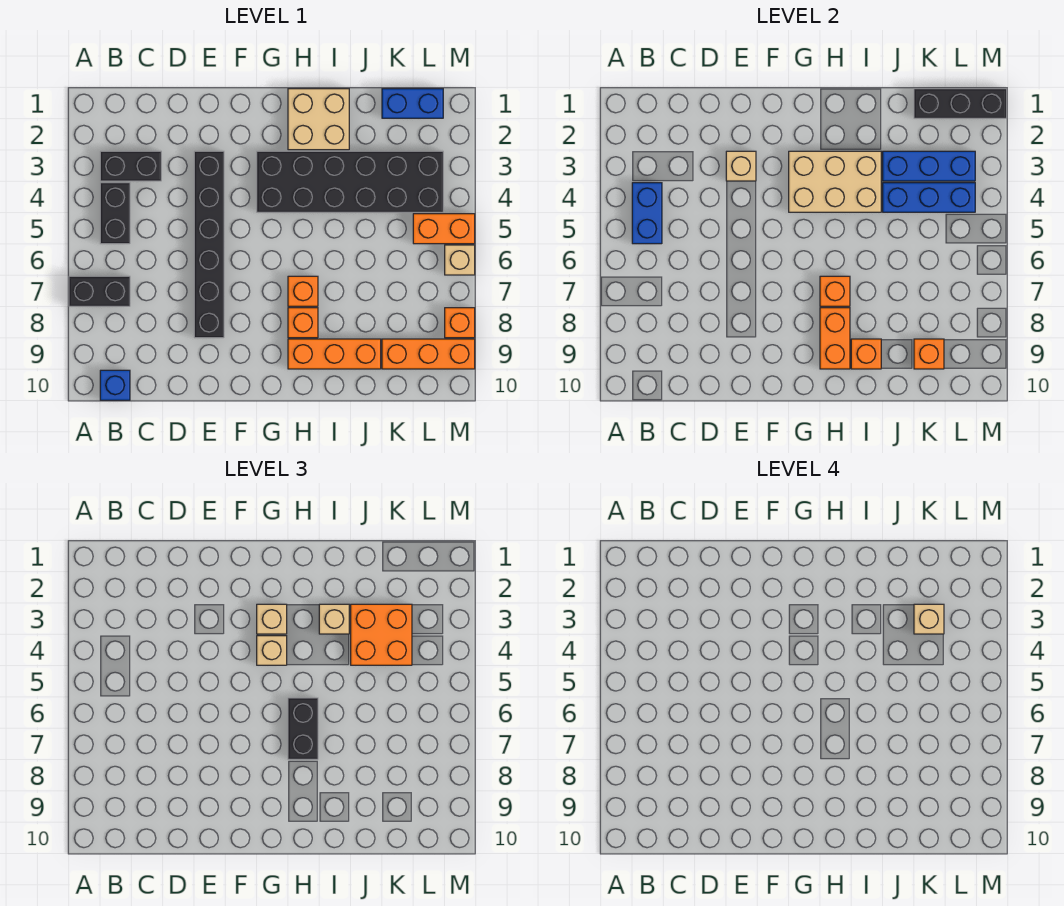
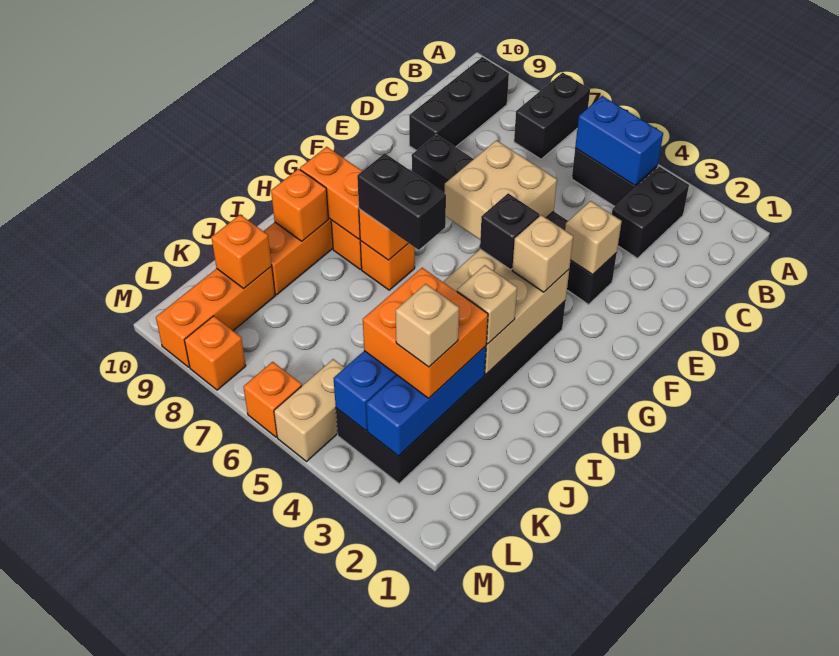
blue brick B10 level 1 -> none
tan brick G4 level 3 -> black brick G4 level 3
tan brick H1:I2 level 1 -> tan brick E5:F6 level 2
blue brick K1:L1 level 1 -> none
black brick K1:M1 level 2 -> black brick B9:D9 level 1
orange brick L5:M5 level 1 -> tan brick L5:M5 level 1
tan brick M6 level 1 -> orange brick M6 level 1

